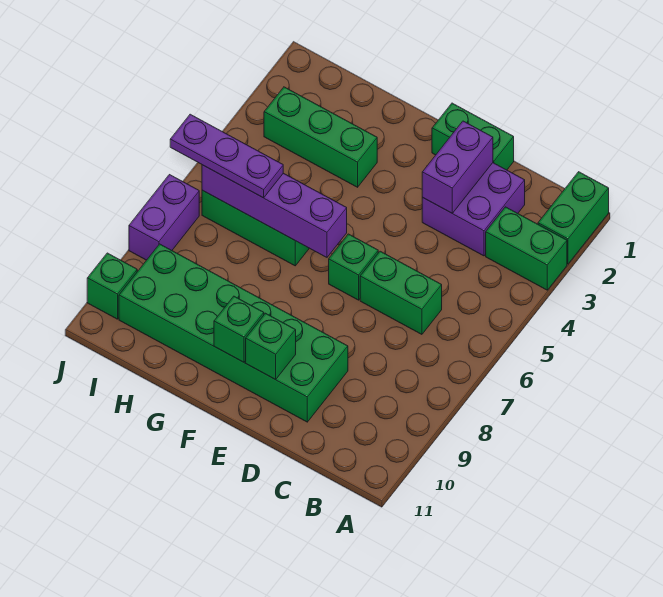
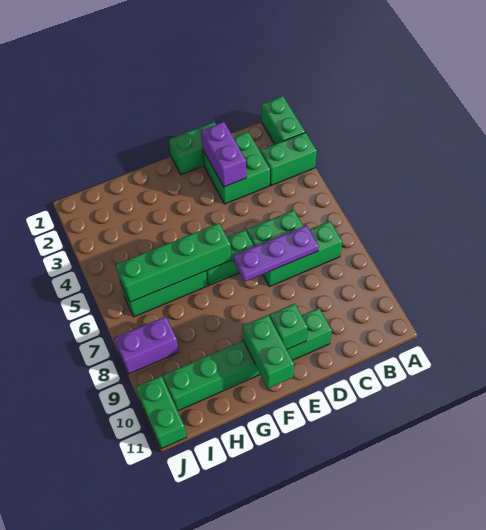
purple brick C2:D3 level 1 -> green brick C2:D3 level 1
green brick D9:I10 level 1 -> green brick D10:I10 level 1
green brick E6 level 1 -> green brick E6:F6 level 1
purple brick F6:I6 level 2 -> green brick F6:I6 level 2
green brick F10 level 2 -> green brick F10:F11 level 2
green brick G3:I3 level 1 -> green brick B7:D7 level 1
purple plate H6:J6 level 3 -> purple plate C7:E7 level 2
purple brick J7:J8 level 1 -> purple brick I8:J8 level 1
green brick J10 level 1 -> green brick J10:J11 level 1

